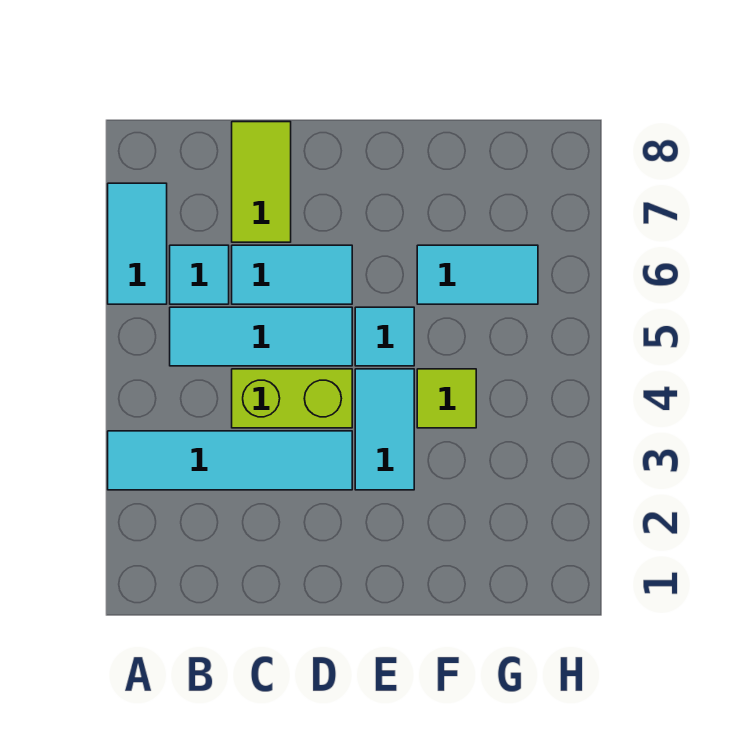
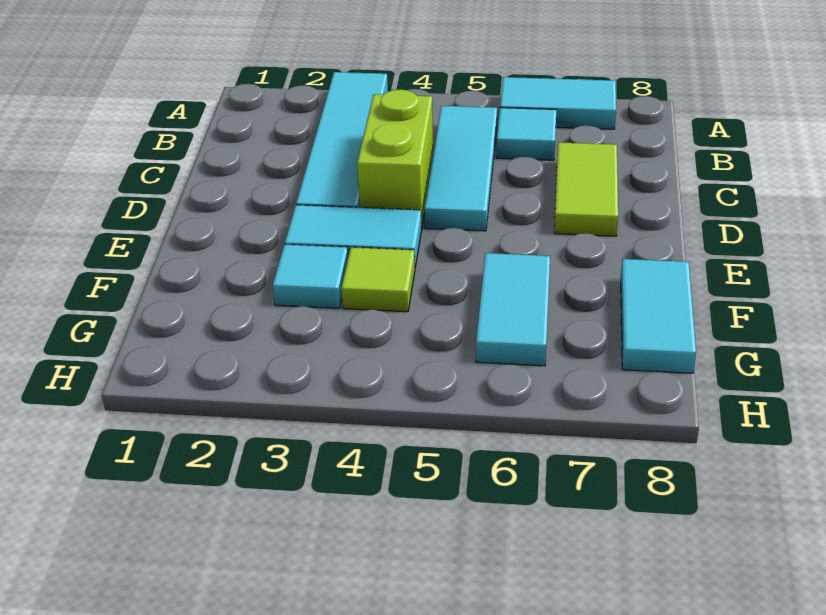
cyan tile C6:D6 level 1 -> cyan tile F8:G8 level 1
lime tile C7:C8 level 1 -> lime tile C7:D7 level 1
cyan tile E5 level 1 -> cyan tile F3 level 1

